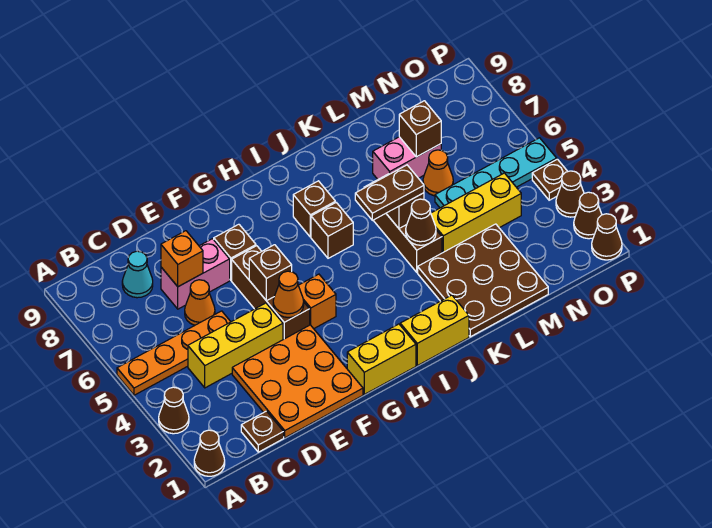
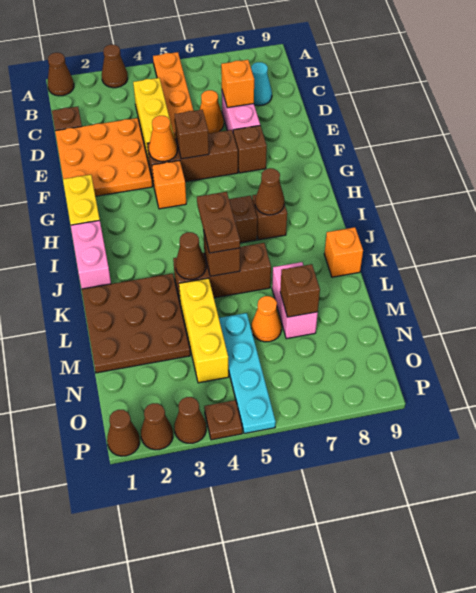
yellow brick I1:J1 level 1 -> pink brick I1:J1 level 1
none -> brown cone I7 level 2
none -> orange brick K9 level 1

